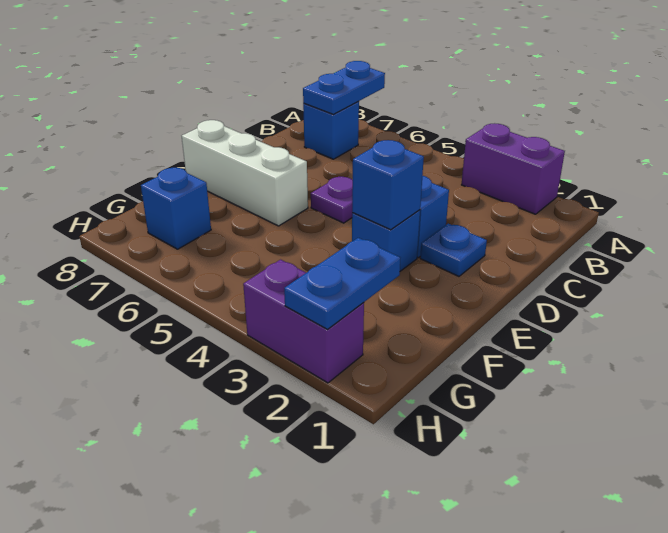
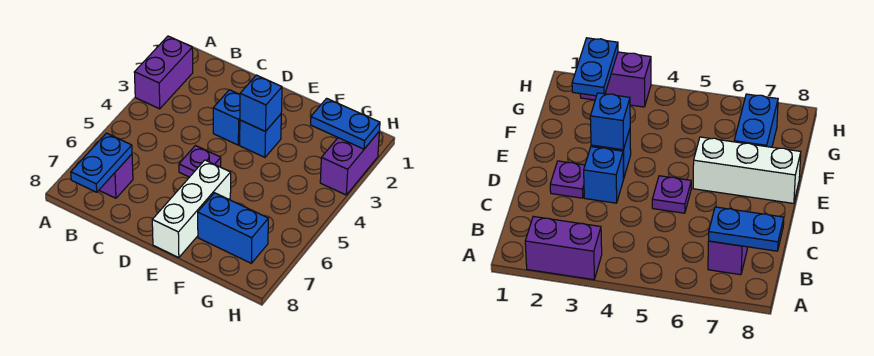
blue plate A7:B7 level 2 -> blue plate B7:B8 level 2
blue brick B7 level 1 -> purple brick B7 level 1
blue plate D2 level 1 -> purple plate D2 level 1
blue brick G7 level 1 -> blue brick F7:G7 level 1

